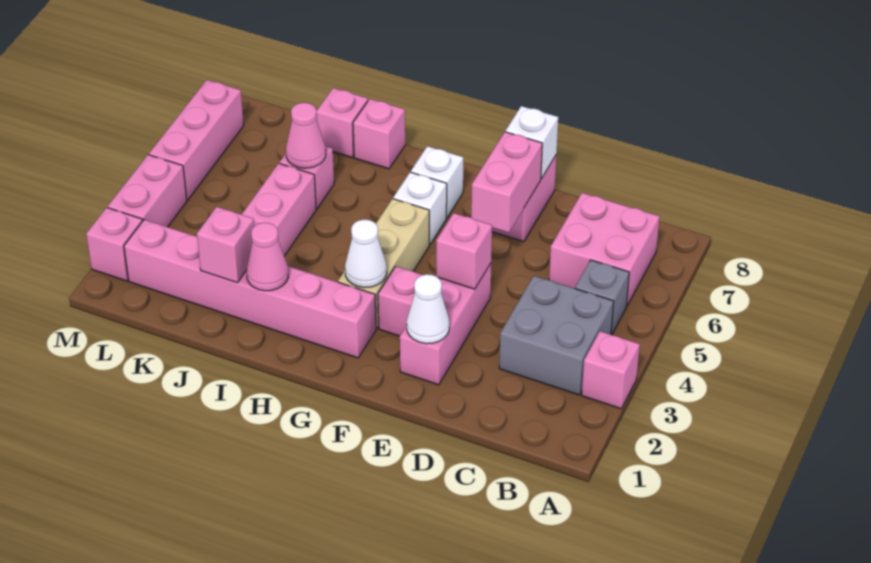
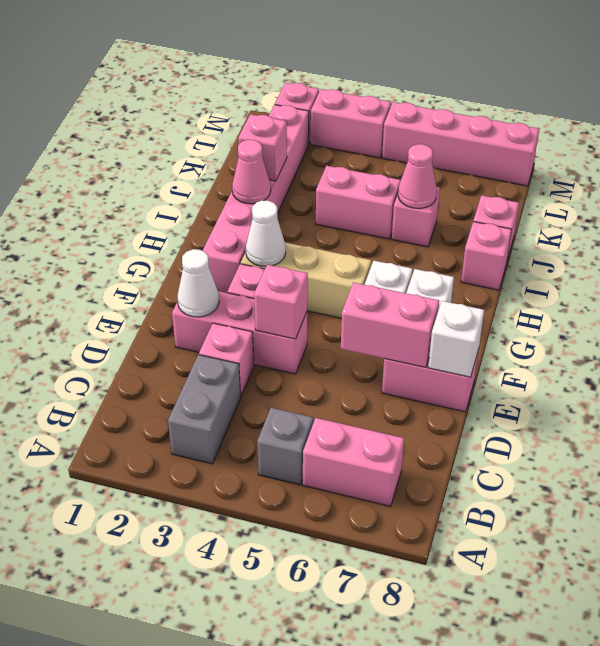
pink brick A3 level 1 -> pink brick D3 level 1
grey brick B3:C4 level 1 -> grey brick B3:C3 level 1
pink brick B6:C7 level 1 -> pink brick B6:B7 level 1
pink brick M5:M7 level 1 -> pink brick M5:M8 level 1

